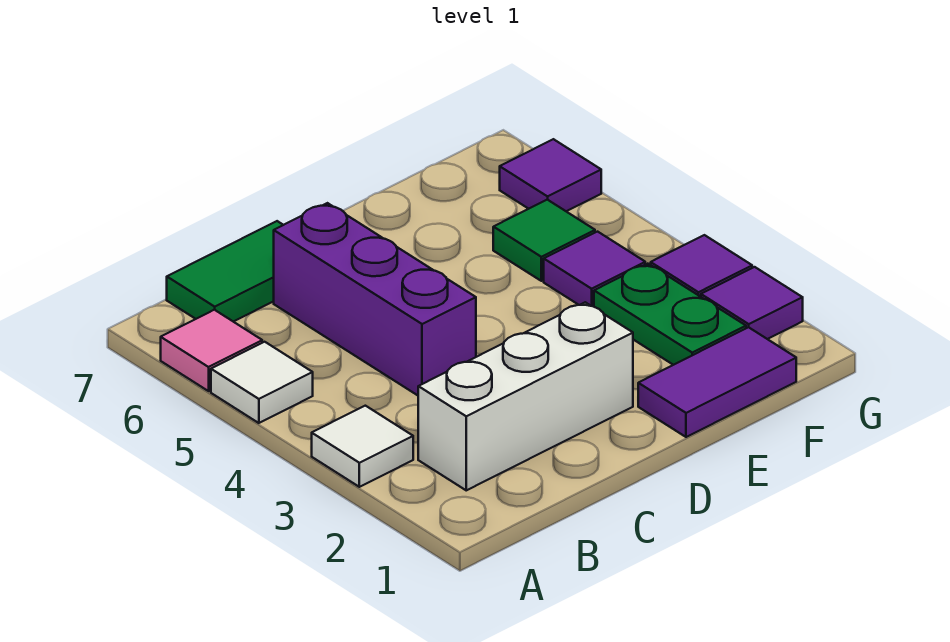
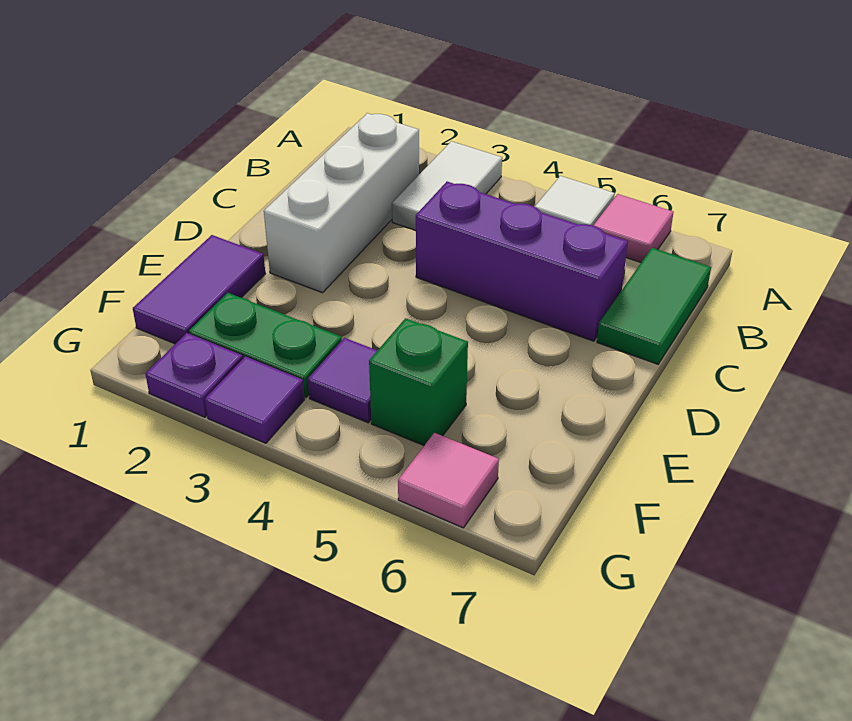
white tile A3 level 1 -> white tile A3:B3 level 1
green tile F5 level 1 -> green brick F5 level 1
purple tile G2 level 1 -> purple plate G2 level 1
purple tile G6 level 1 -> pink tile G6 level 1

